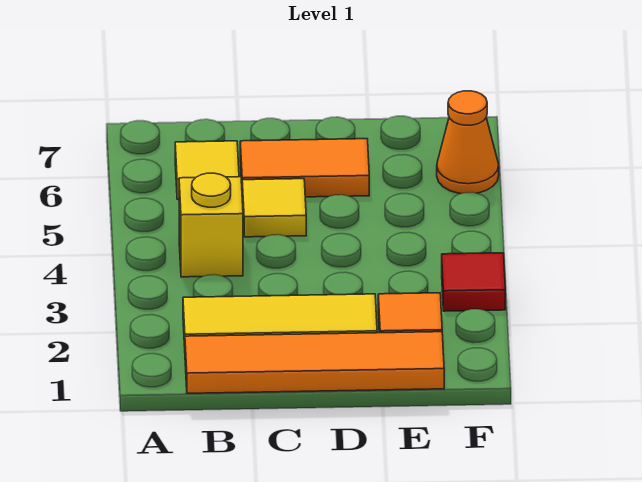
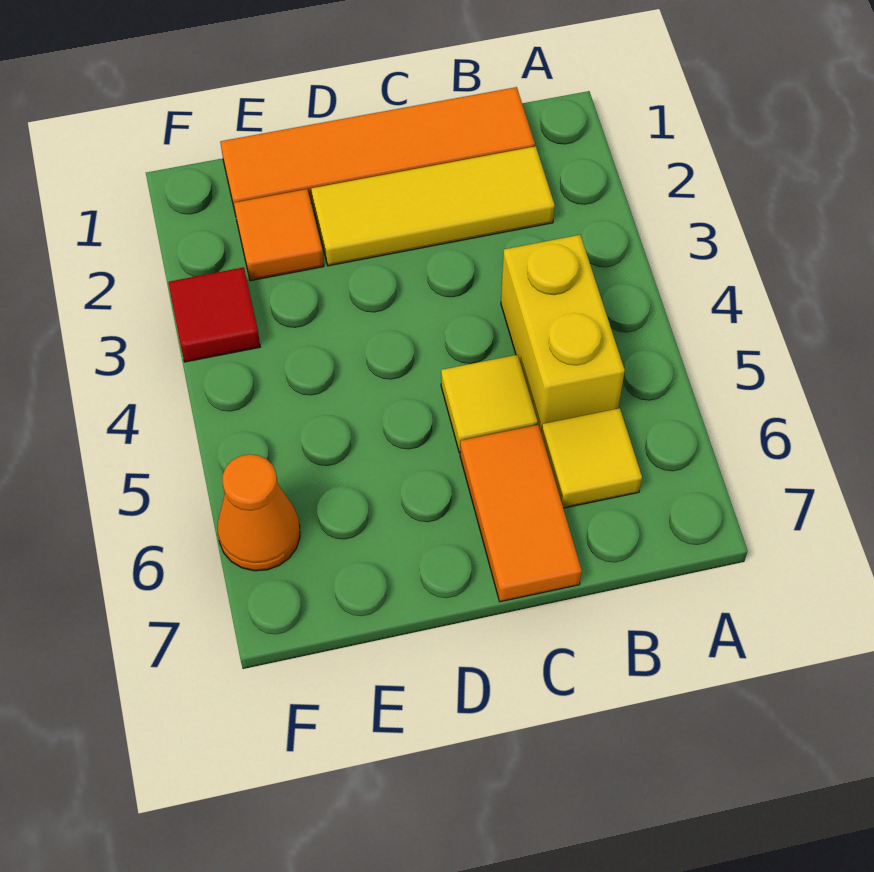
yellow brick B4 level 1 -> yellow brick B4:B5 level 1
orange tile C6:D6 level 1 -> orange tile C6:C7 level 1

